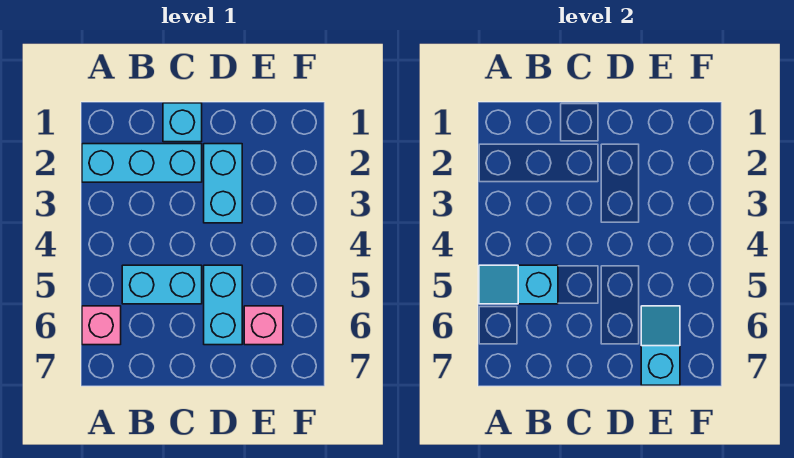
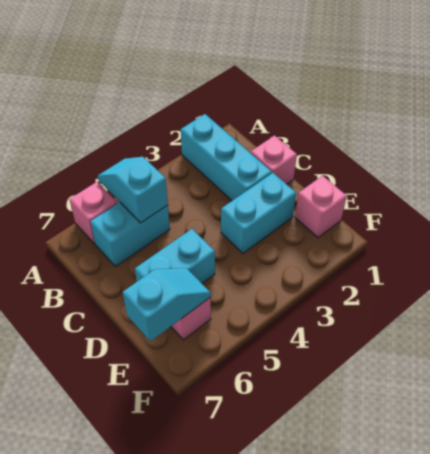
cyan brick B5:C5 level 1 -> cyan brick B5:B6 level 1
cyan brick C1 level 1 -> pink brick C1 level 1
none -> pink brick E1 level 1

